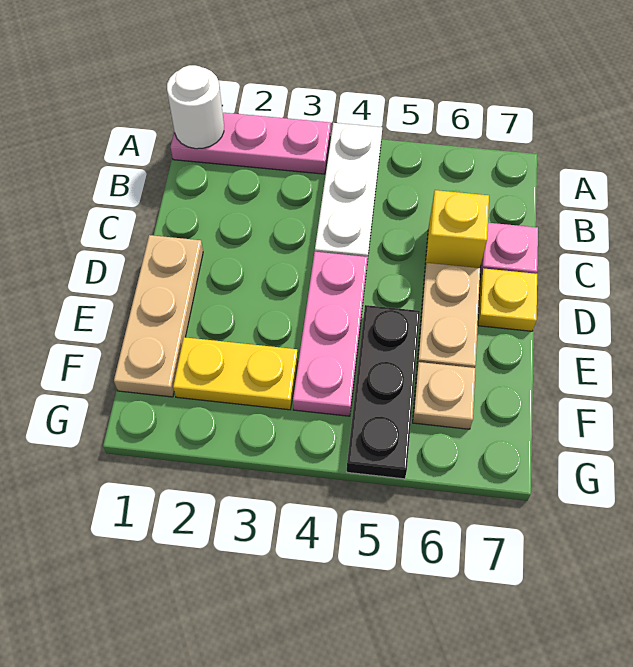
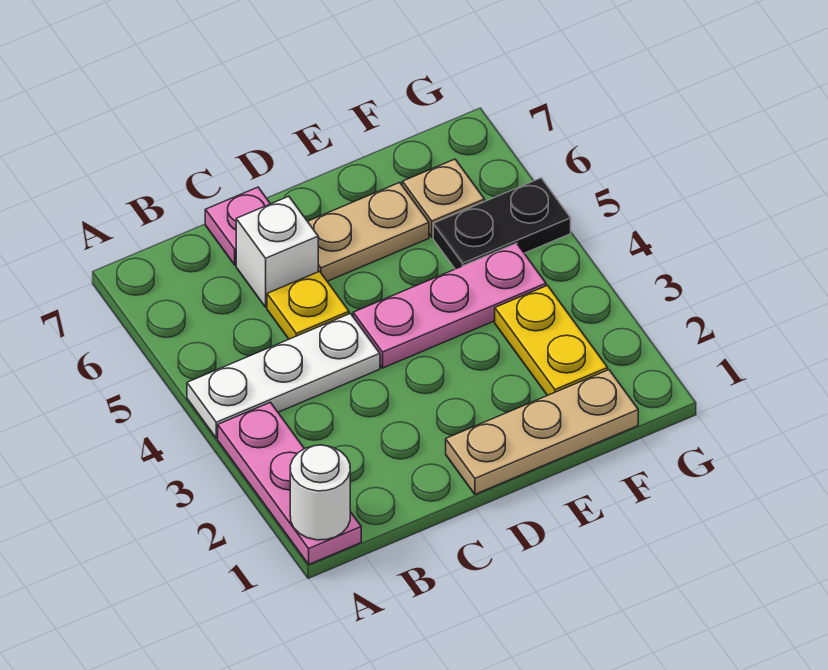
yellow brick C6 level 1 -> white brick C6 level 1
yellow plate D7 level 1 -> yellow plate C5 level 1
black plate E5:G5 level 1 -> black plate F5:G5 level 1

